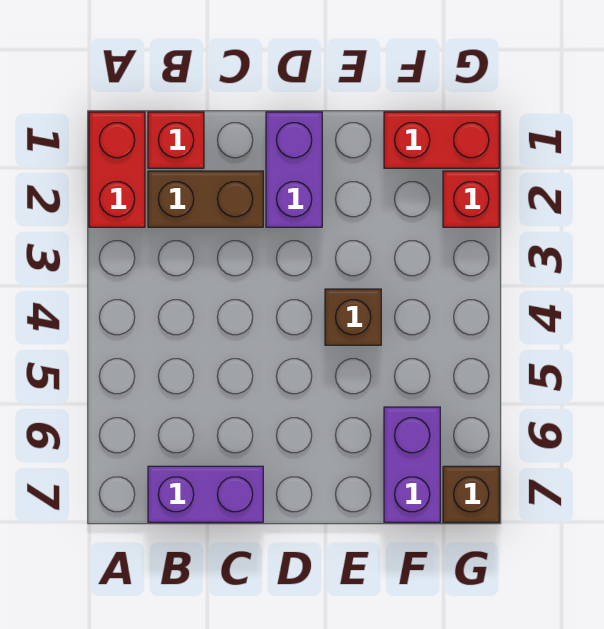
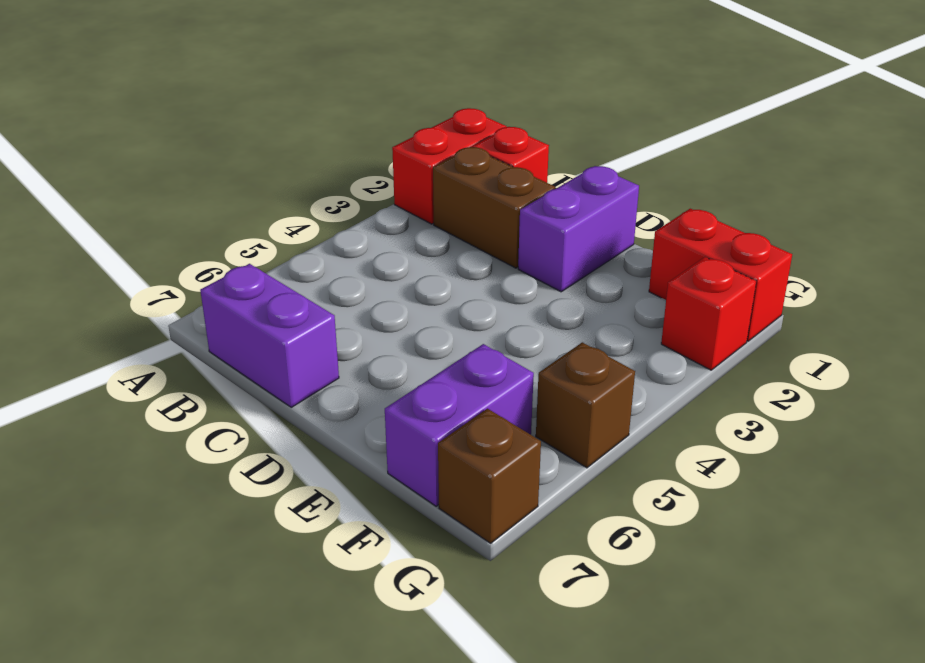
brown brick E4 level 1 -> brown brick G5 level 1

